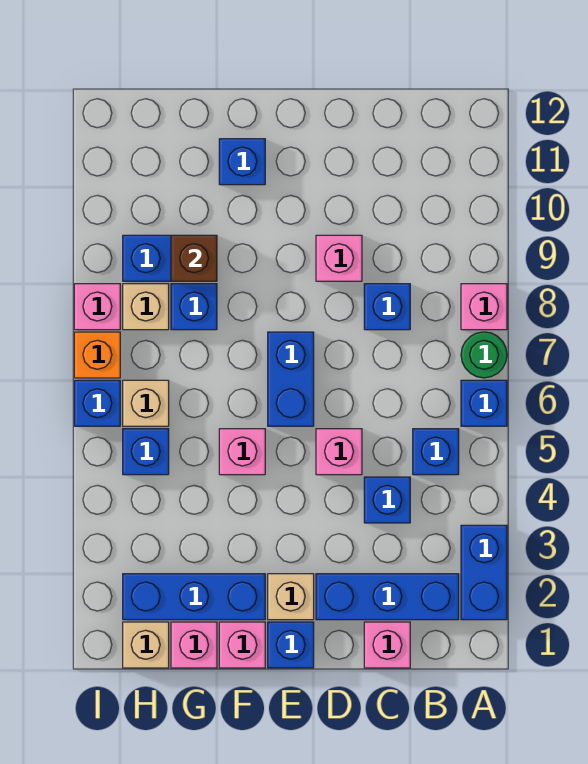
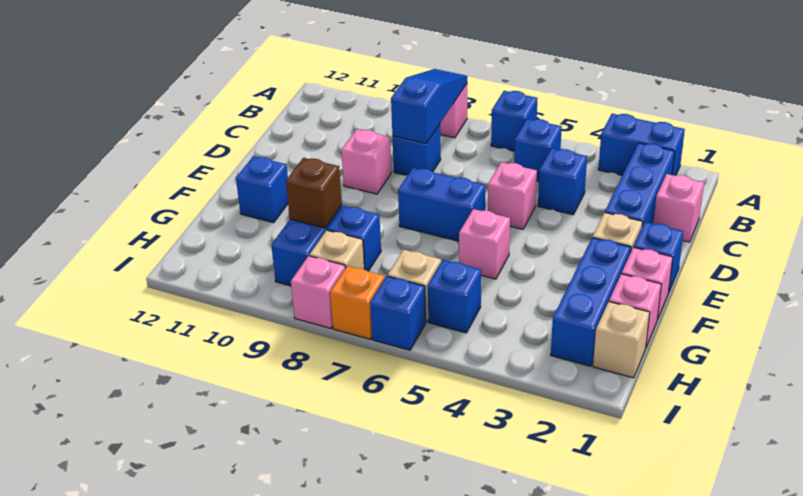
green round brick A7 level 1 -> none
none -> blue slope A8:C8 level 2 top C

